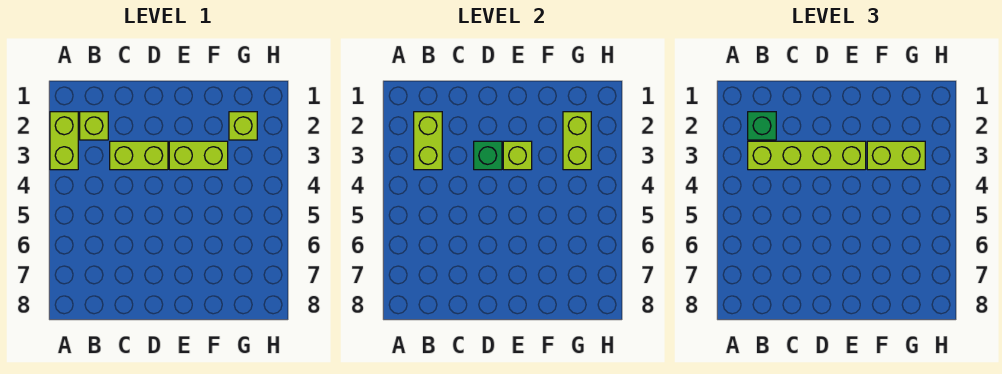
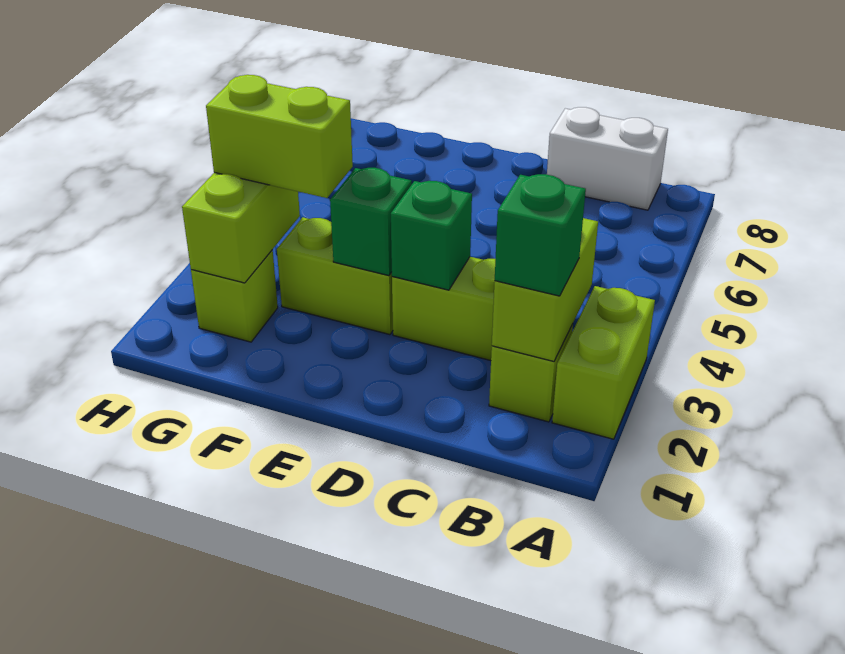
lime brick B3:E3 level 3 -> none
none -> white brick B8:C8 level 1
lime brick E3 level 2 -> green brick E3 level 2

